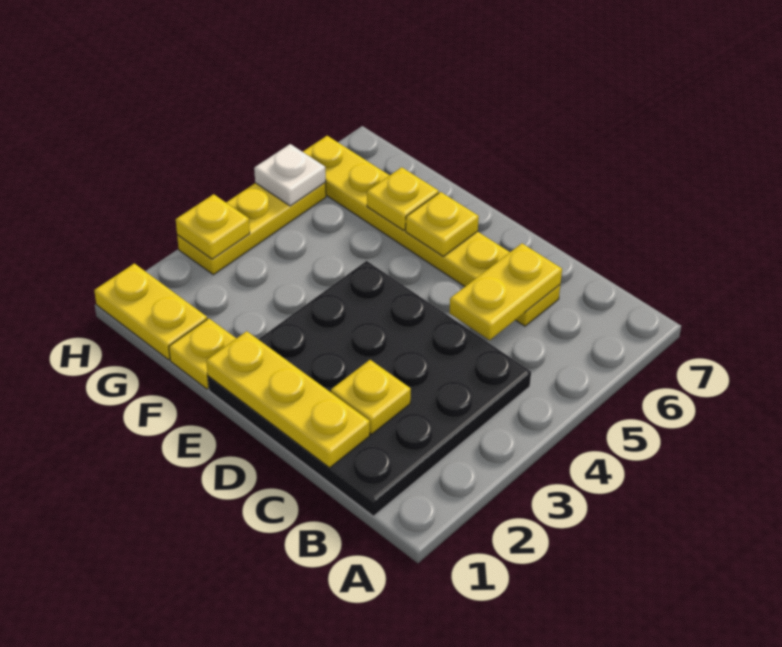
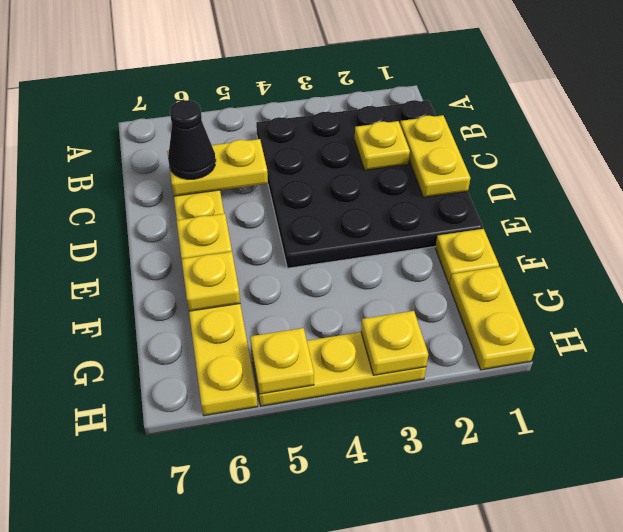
yellow plate C1:E1 level 2 -> yellow plate C1:D1 level 2
none -> black cone C6 level 3
white plate H5 level 2 -> yellow plate H5 level 2

